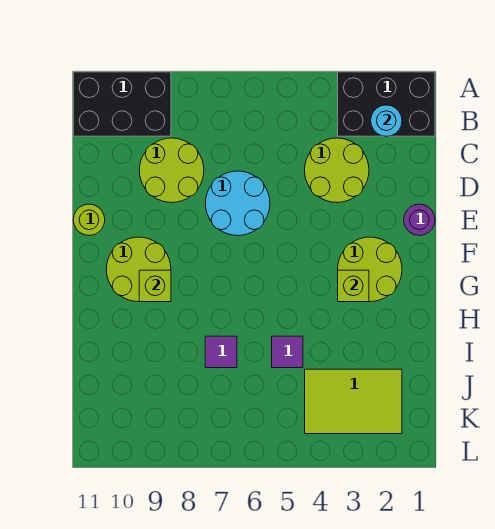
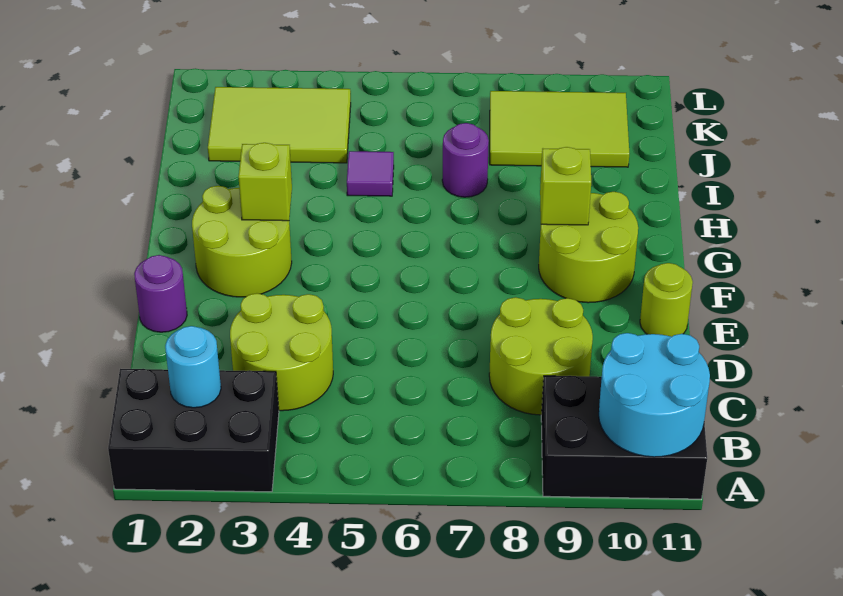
cyan round brick D6:E7 level 1 -> cyan round brick A10:B11 level 2
purple tile I7 level 1 -> purple round brick I7 level 1
none -> lime tile J8:K10 level 1

